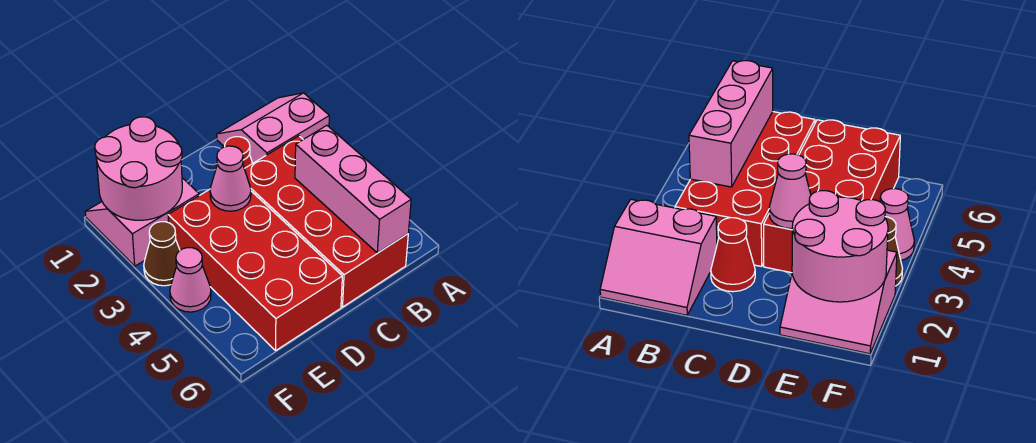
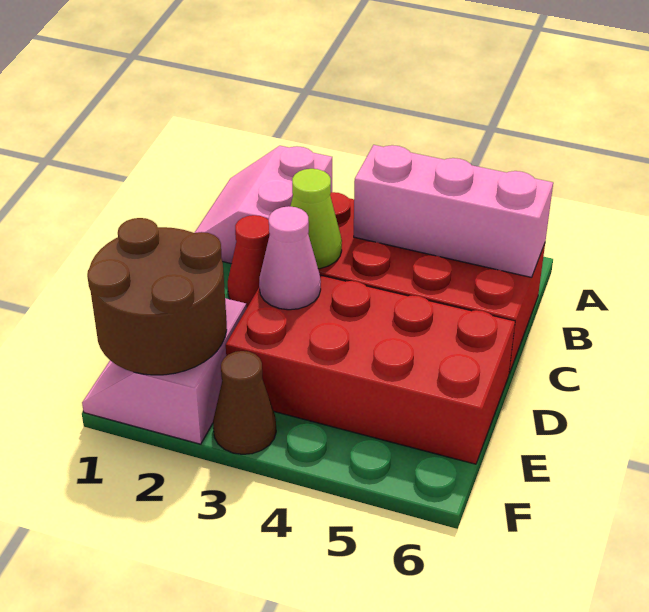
none -> lime cone C3 level 2
pink round brick E1:F2 level 2 -> brown round brick E1:F2 level 2
pink cone F4 level 1 -> none

